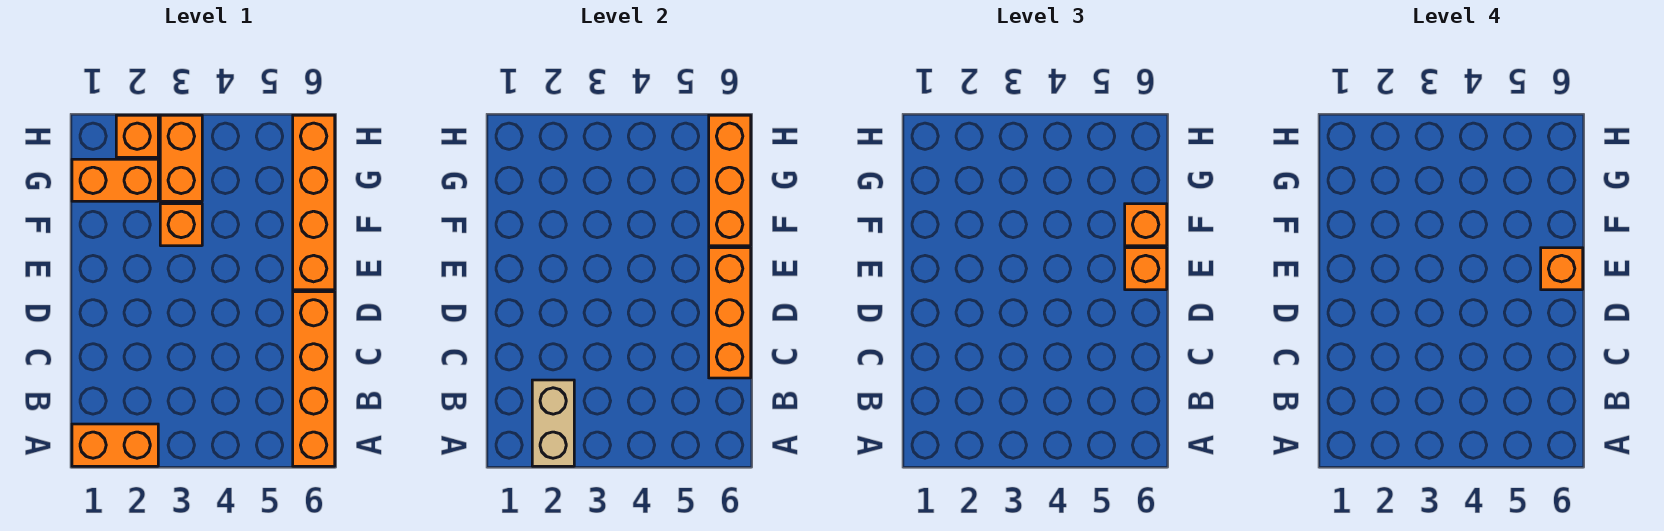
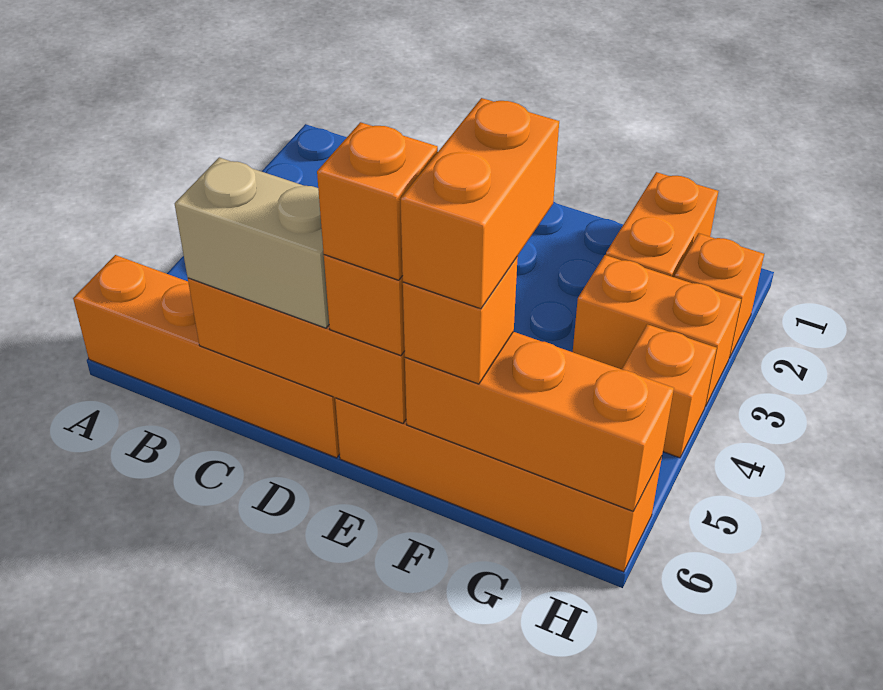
orange brick A1:A2 level 1 -> orange brick F5:F6 level 4
tan brick A2:B2 level 2 -> tan brick C6:D6 level 3
orange brick F3 level 1 -> orange brick H4 level 1

